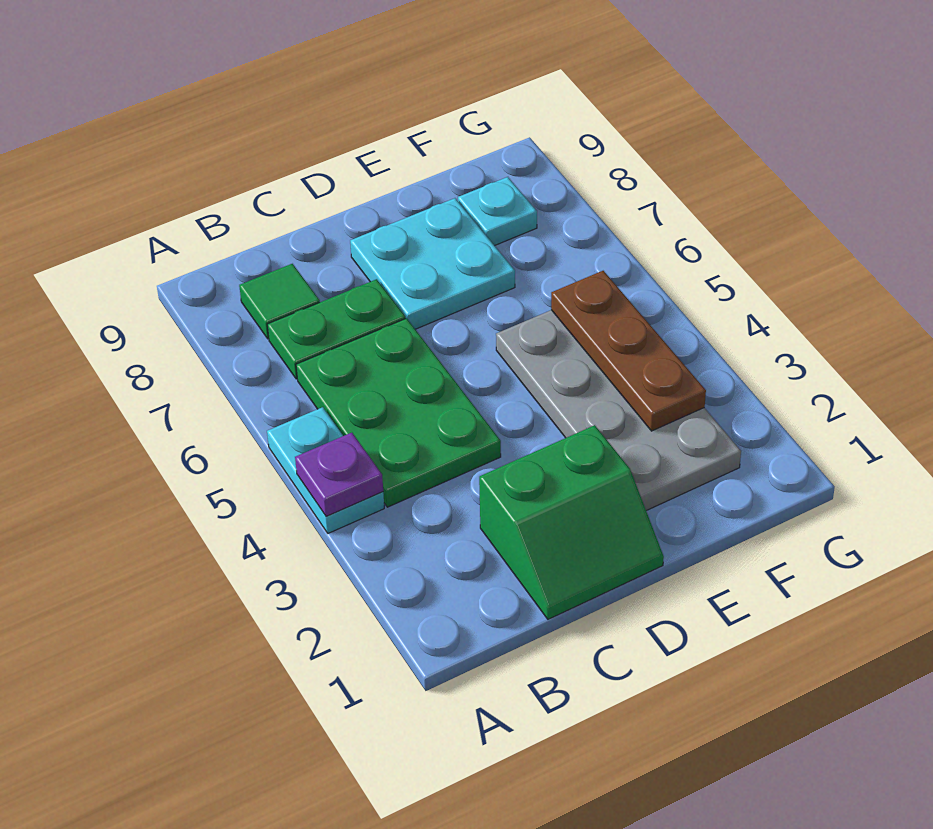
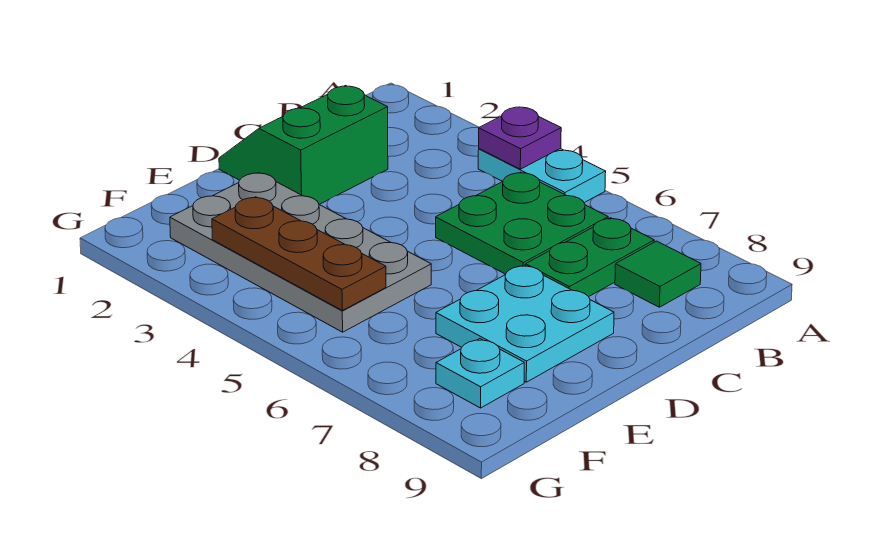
green plate B4:C6 level 1 -> green plate B5:C6 level 1

